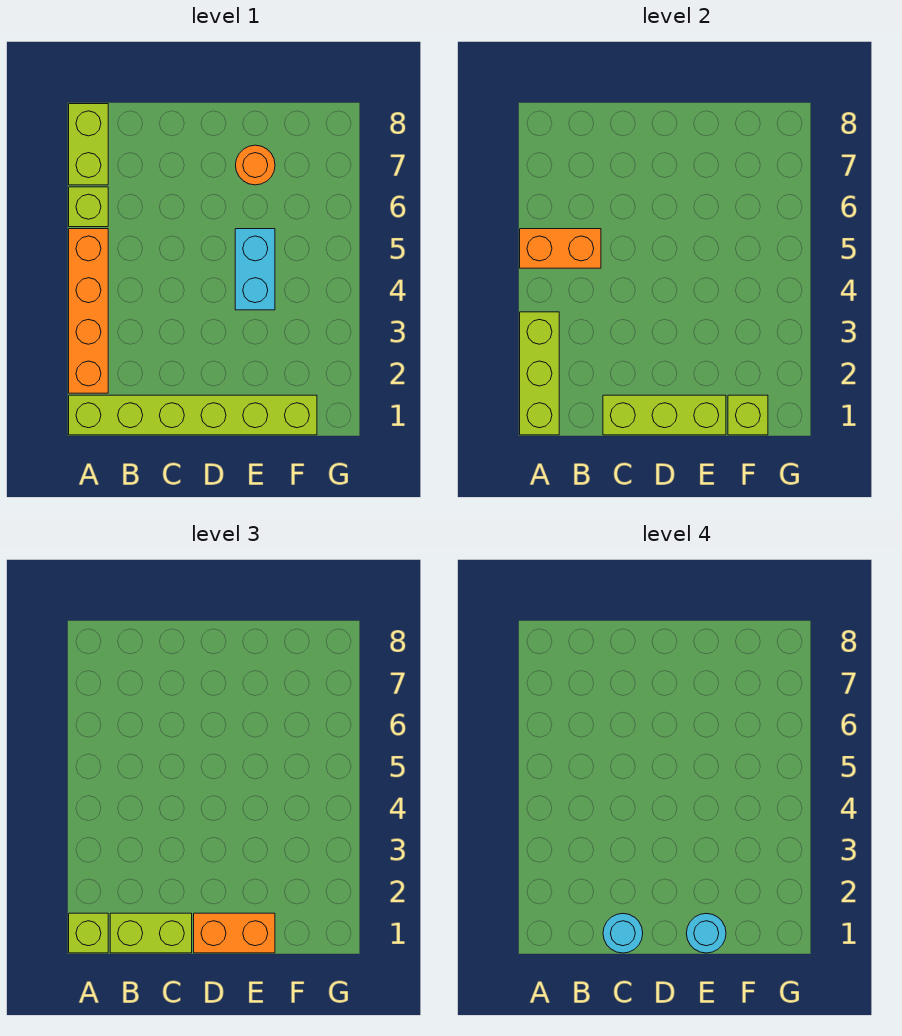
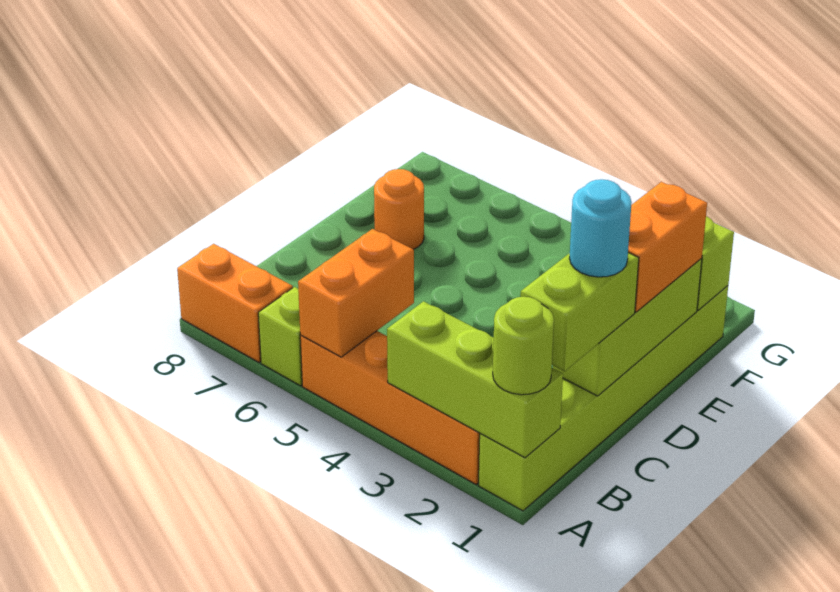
lime brick A1 level 3 -> lime round brick A1 level 3
lime brick A7:A8 level 1 -> orange brick A7:A8 level 1
cyan round brick E1 level 4 -> none
cyan brick E4:E5 level 1 -> none

